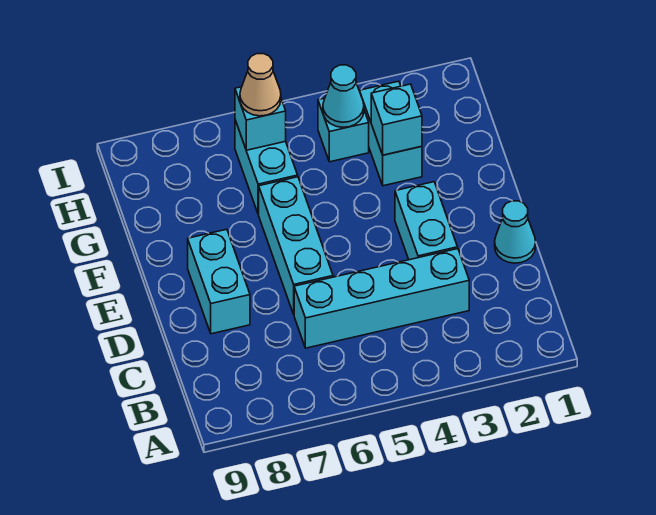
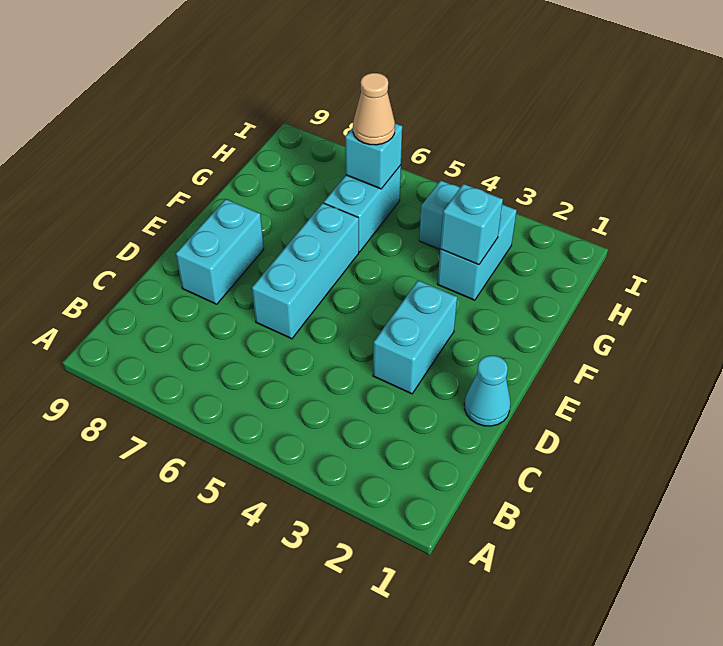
cyan brick C3:C6 level 1 -> none
cyan cone H4 level 2 -> none

